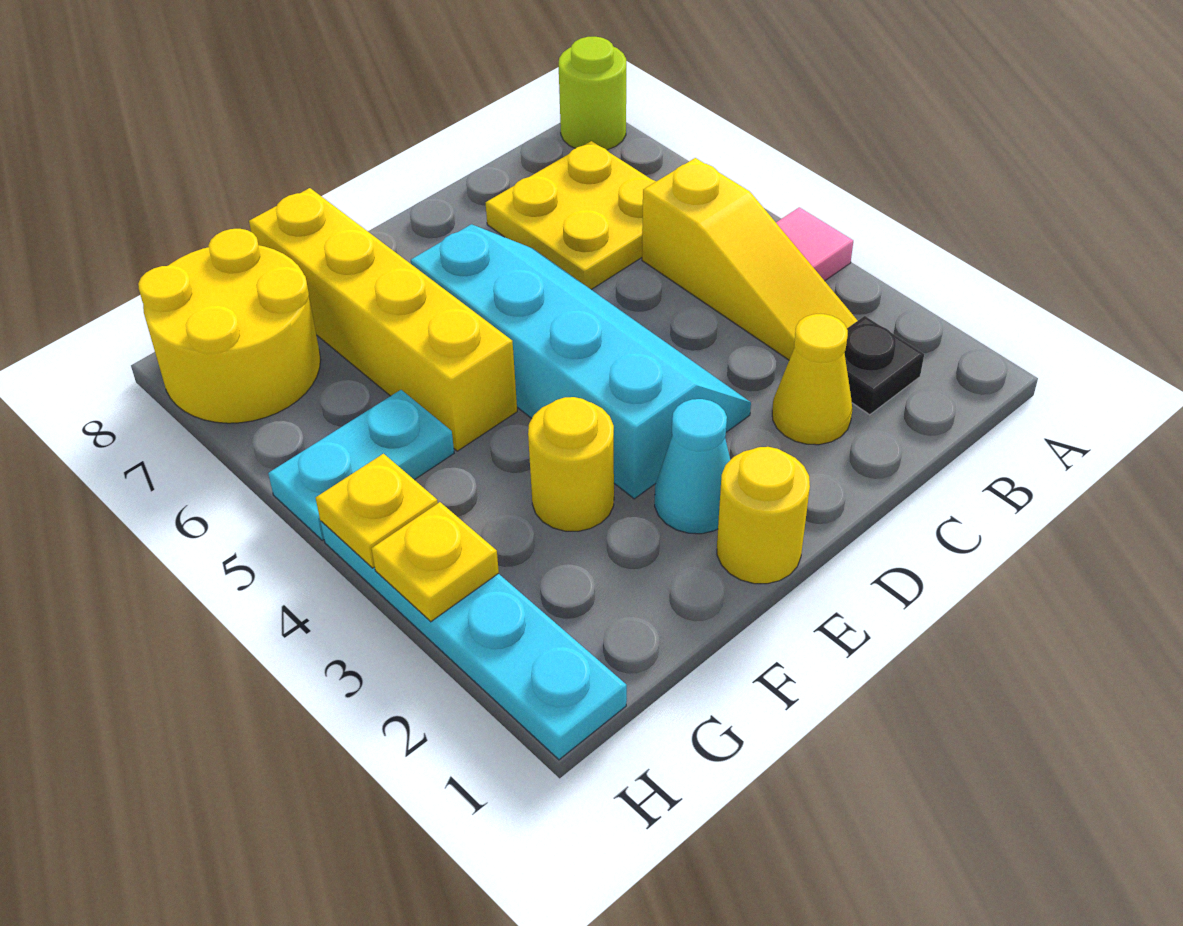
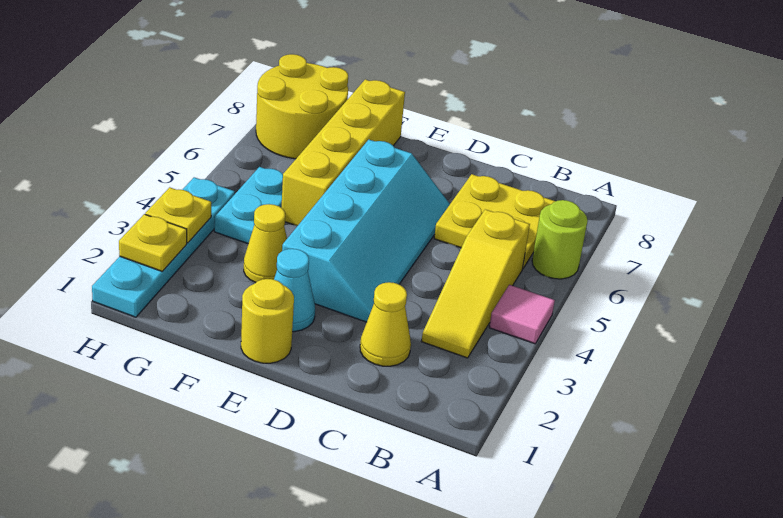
lime round brick A8 level 1 -> lime round brick A6 level 1
black plate B2 level 1 -> none
yellow round brick F3 level 1 -> yellow cone F3 level 1
cyan plate G5:H5 level 1 -> cyan plate G4:G5 level 1
yellow plate H4 level 2 -> yellow plate H2 level 2

